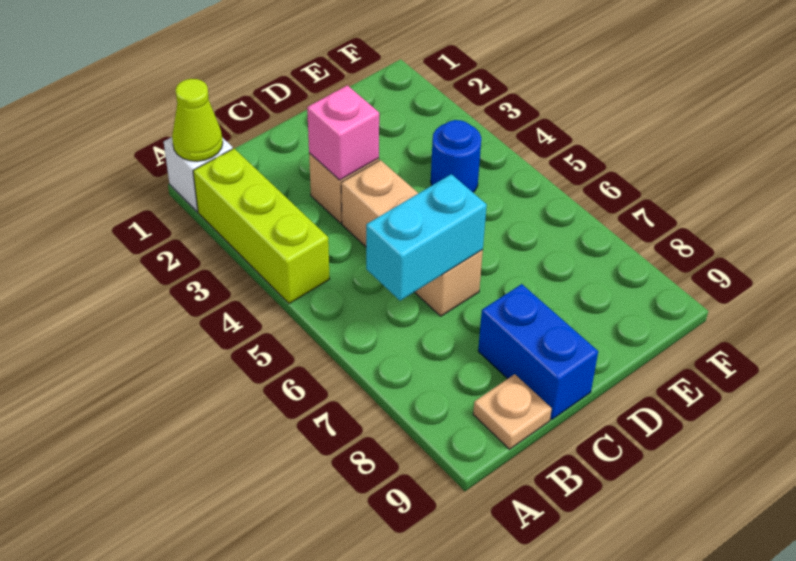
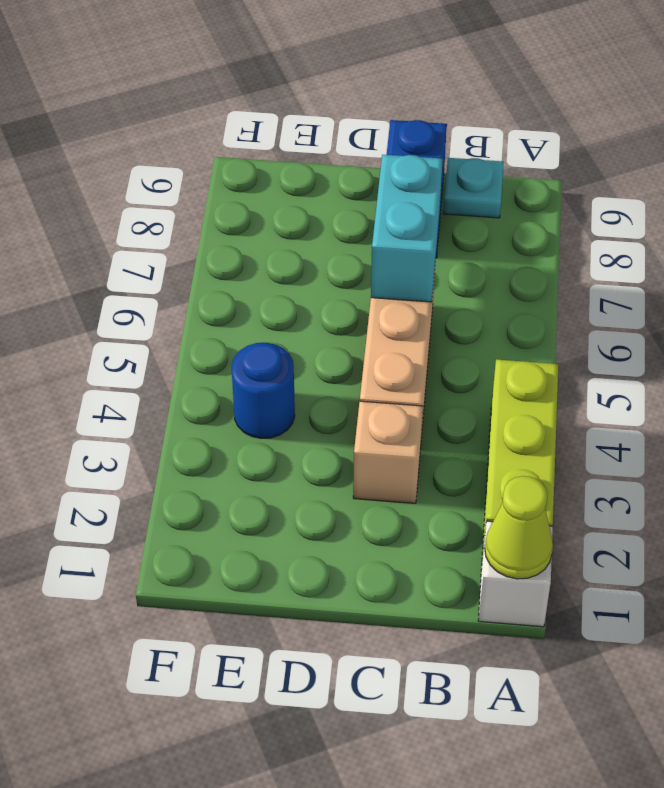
cyan brick B6:C6 level 2 -> cyan brick C6:C7 level 2
tan plate B9 level 1 -> cyan plate B9 level 1
pink brick C3 level 2 -> none

